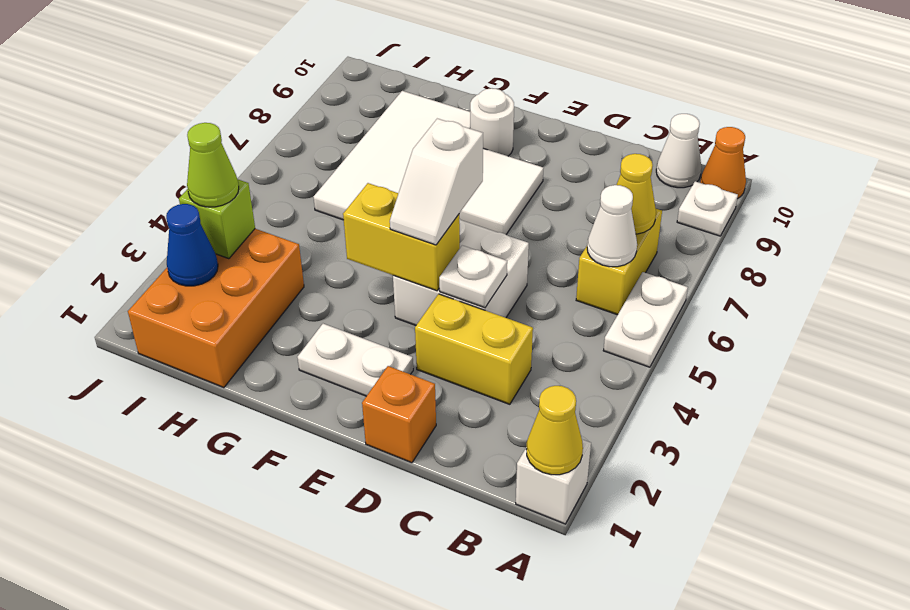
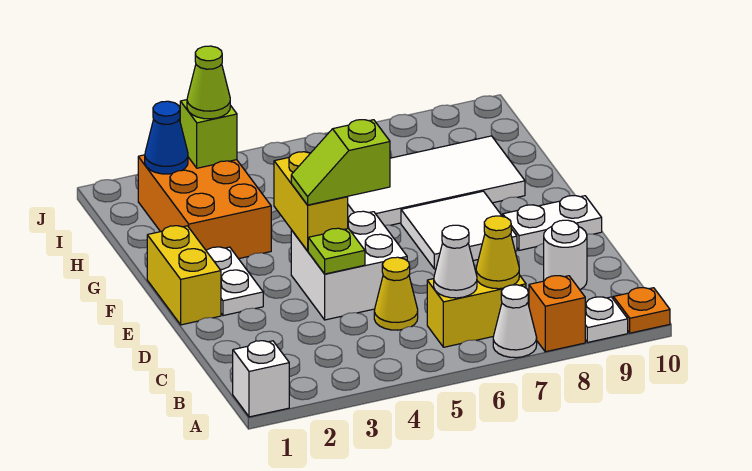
yellow cone A1 level 2 -> yellow cone C5 level 1
white plate A5:A6 level 1 -> white plate E9:E10 level 1
orange cone A10 level 1 -> orange plate A10 level 1
white cone B10 level 1 -> white cone A7 level 1
yellow brick C3:D3 level 1 -> yellow brick E1:F1 level 1
orange brick D1 level 1 -> orange brick A8 level 1
white plate D4 level 2 -> lime plate D4 level 2
white slope E4:E5 level 3 top 5 -> lime slope E4:E5 level 3 top 5
white round brick F9 level 1 -> white round brick C9 level 1
orange brick H1:I3 level 1 -> orange brick G2:I3 level 1

